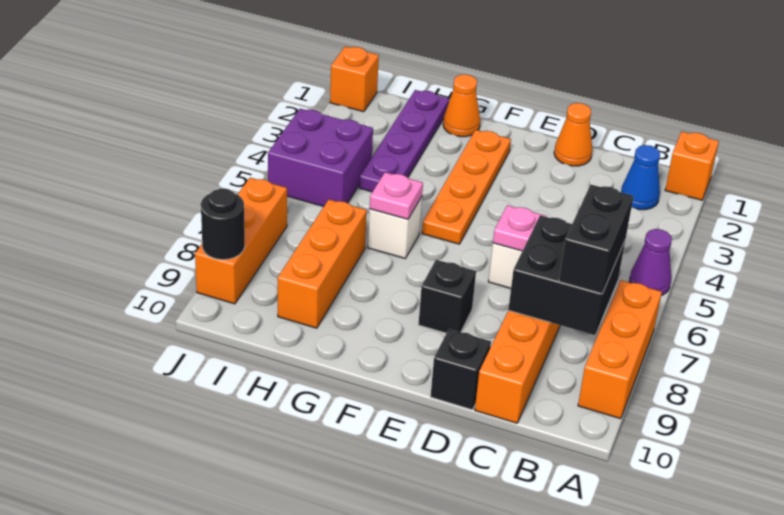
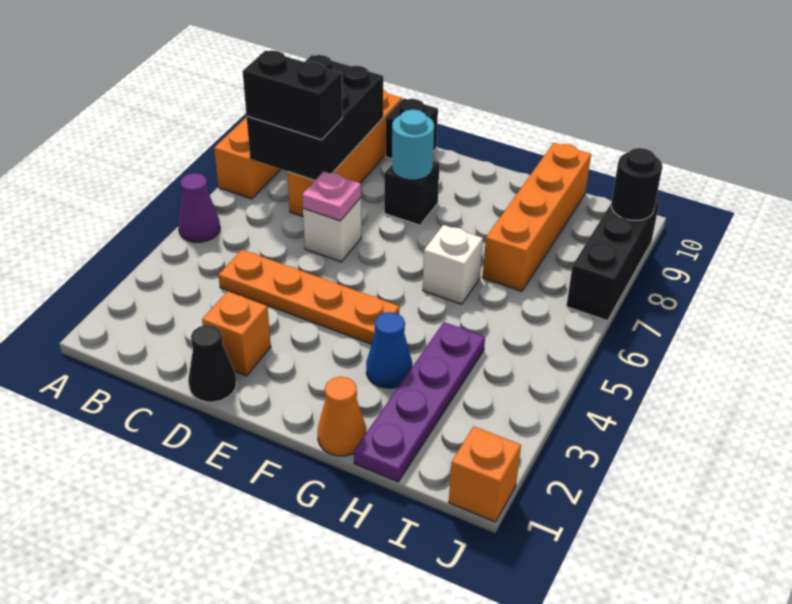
orange brick A1 level 1 -> orange brick D2 level 1
blue cone B2 level 1 -> blue cone G3 level 1
black brick B7:C8 level 2 -> black brick B7:C9 level 2
black brick B7:B8 level 3 -> black brick B7:C7 level 3
orange cone D1 level 1 -> black cone D1 level 1
none -> cyan round brick E8 level 2
orange plate F2:F5 level 1 -> orange plate C4:F4 level 1
pink plate G6 level 2 -> none
orange brick H7:H9 level 1 -> orange brick H7:H10 level 1
purple brick I4:J5 level 1 -> none
orange brick J7:J9 level 1 -> black brick J7:J9 level 1

